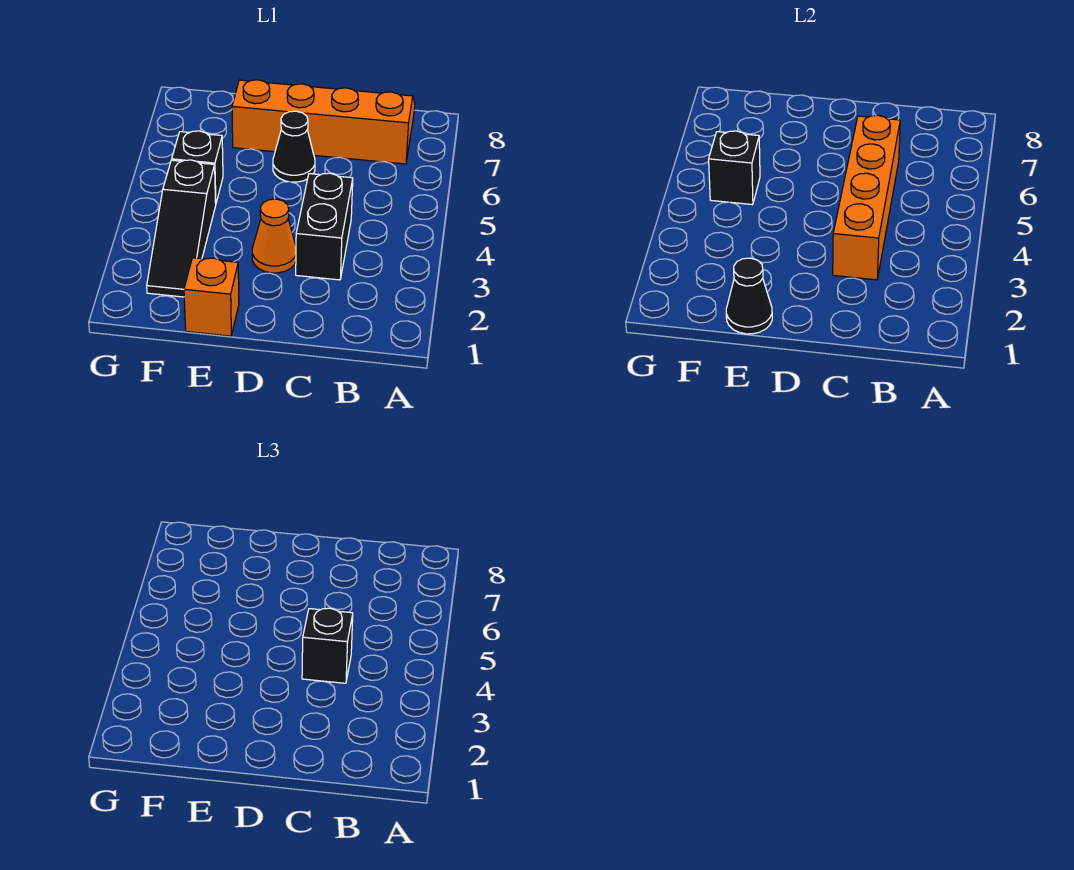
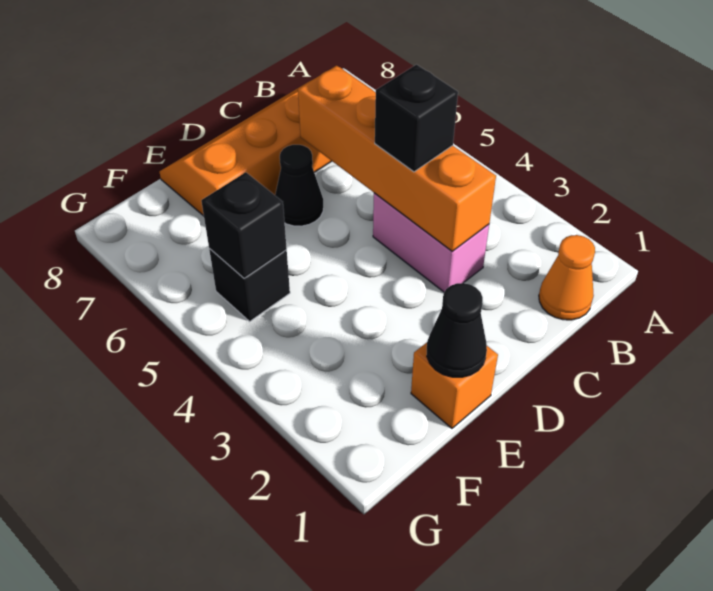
black brick C3:C4 level 1 -> pink brick C3:C4 level 1
orange cone D3 level 1 -> orange cone B1 level 1
black slope F2:F4 level 1 top 4 -> none

